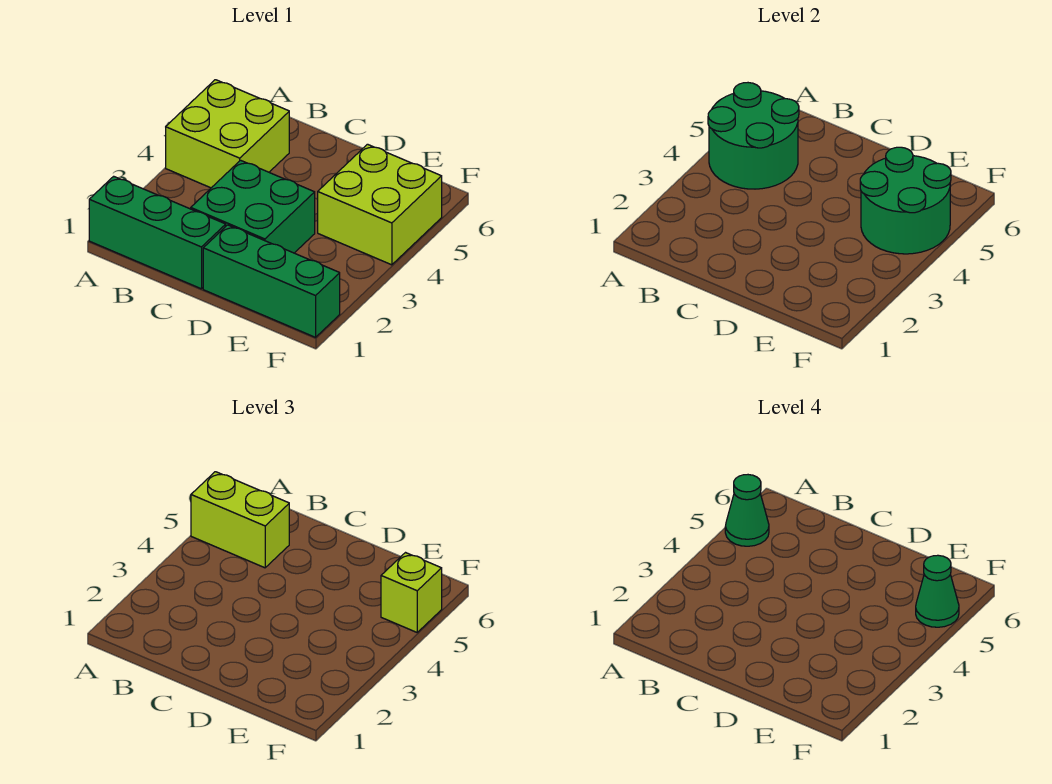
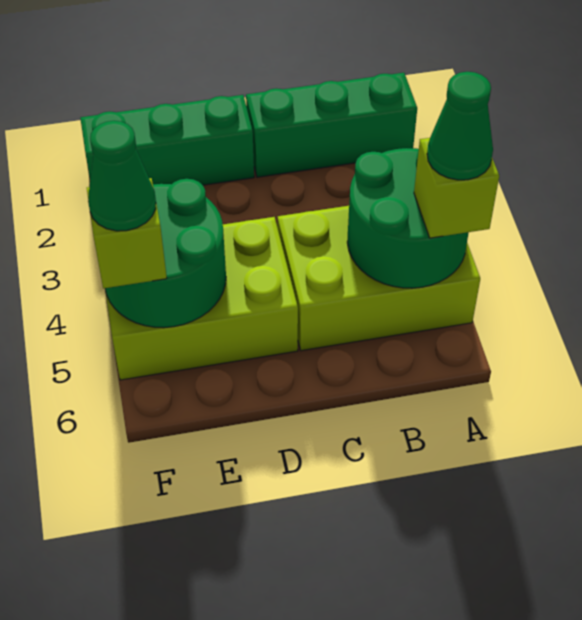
lime brick A4:B5 level 1 -> lime brick A4:C5 level 1
lime brick A5:B5 level 3 -> lime brick A5 level 3
green brick C2:D3 level 1 -> none
lime brick E4:F5 level 1 -> lime brick D4:F5 level 1

